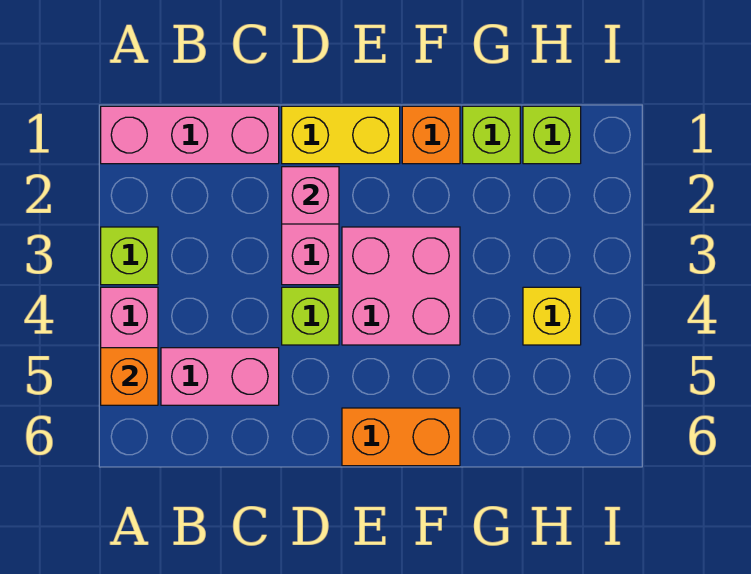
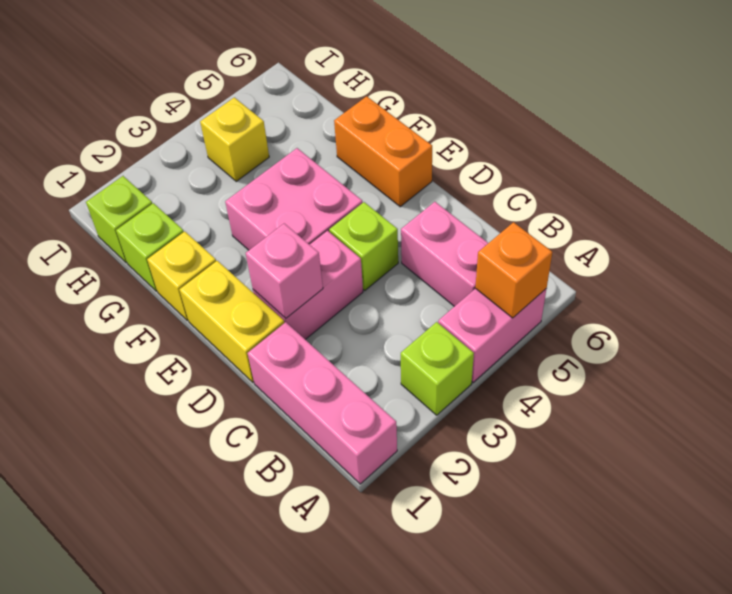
orange brick F1 level 1 -> yellow brick F1 level 1

